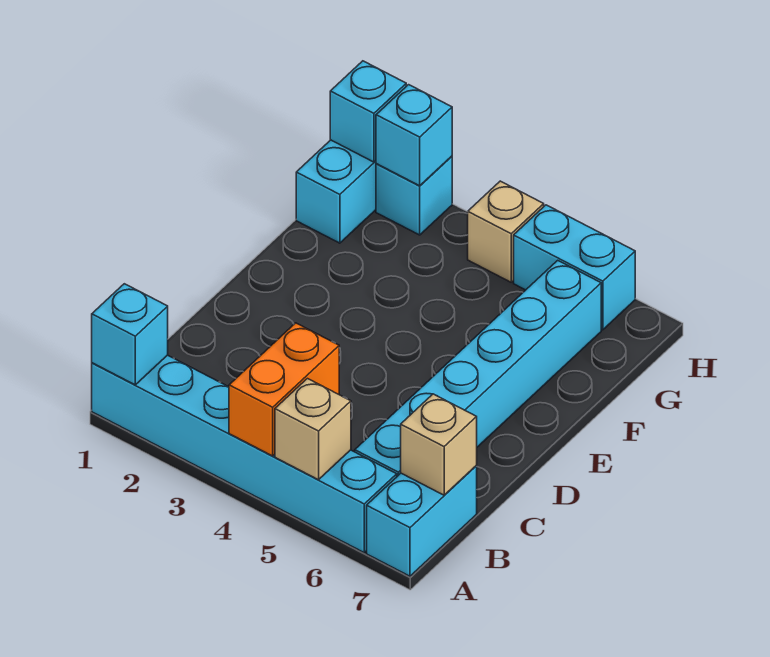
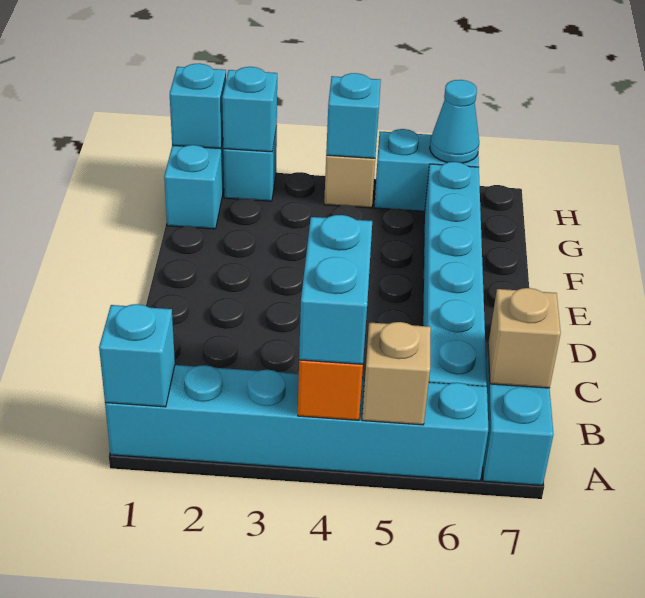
none -> cyan brick A4:B4 level 3
none -> cyan brick H4 level 2
none -> cyan cone H6 level 2

